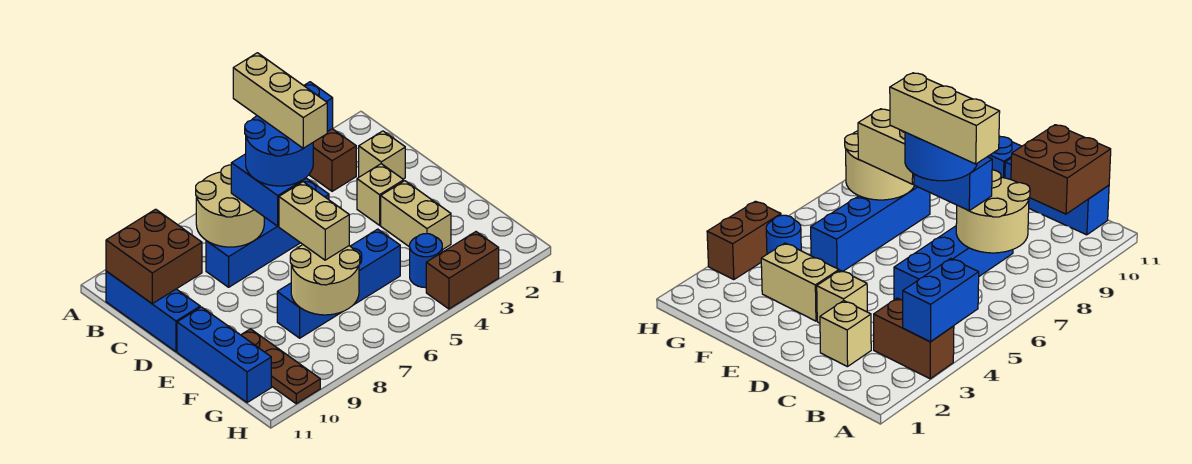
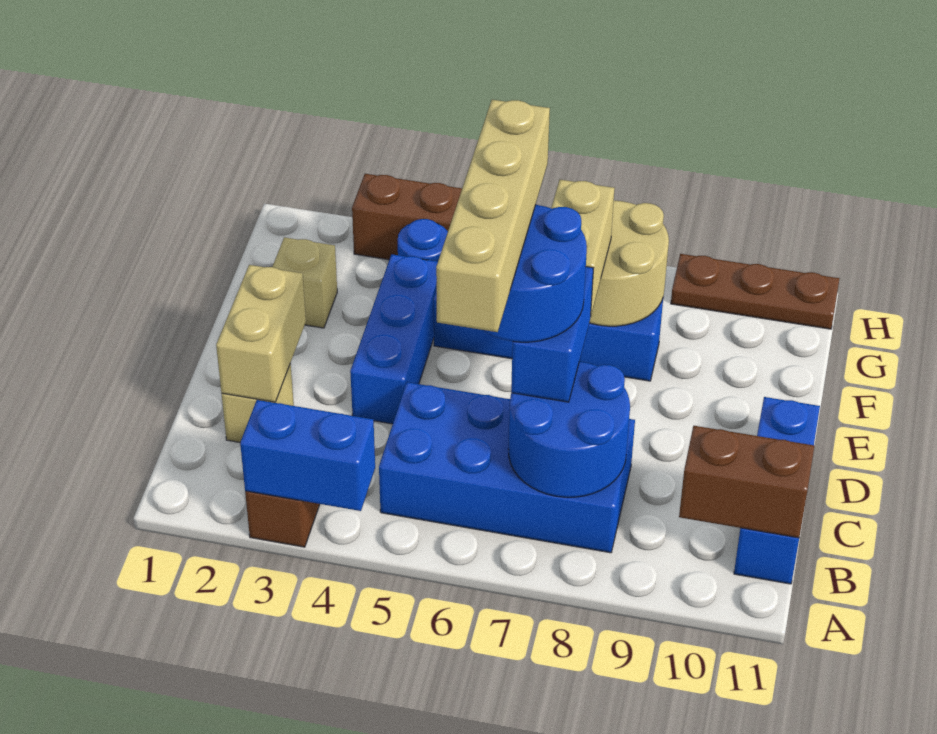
tan brick B6:D6 level 5 -> tan brick B6:E6 level 5
tan round brick B7:C8 level 2 -> blue round brick B7:C8 level 2
brown brick B10:C11 level 2 -> brown brick B10:B11 level 2
blue brick C5:C8 level 1 -> blue brick B5:C8 level 1
tan brick D3 level 1 -> tan brick F2 level 1
tan brick E3:F3 level 1 -> tan brick C2:D2 level 2
blue brick E11:G11 level 1 -> blue brick D4:F4 level 1
brown plate F10:H10 level 1 -> brown plate H9:H11 level 1

